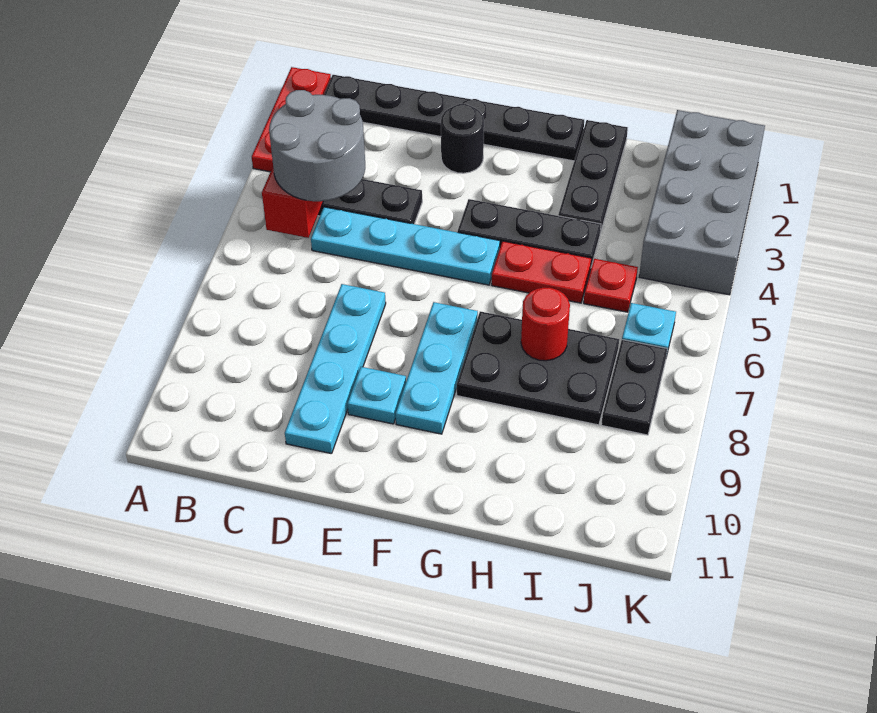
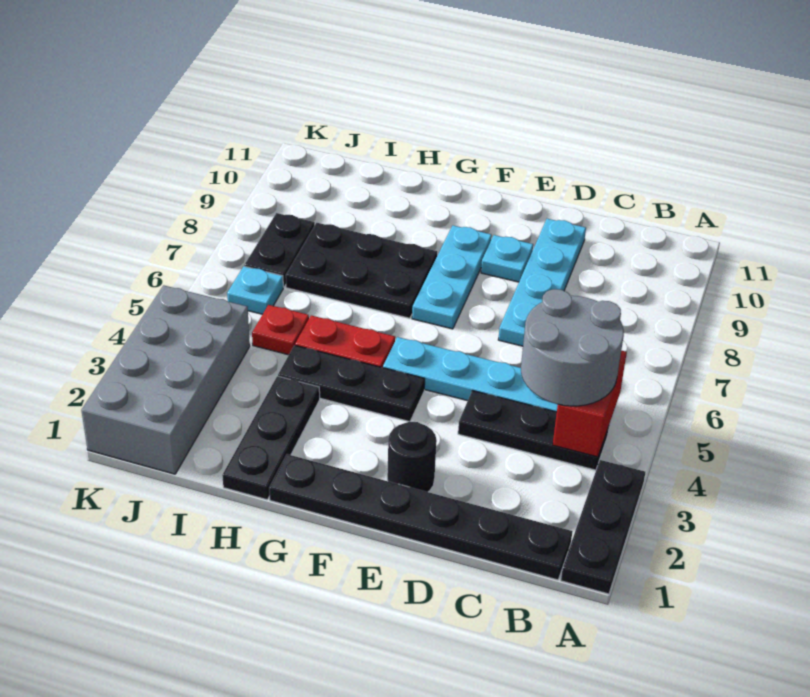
red plate A1:A3 level 1 -> black plate A1:A3 level 1
red round brick H7 level 2 -> none

